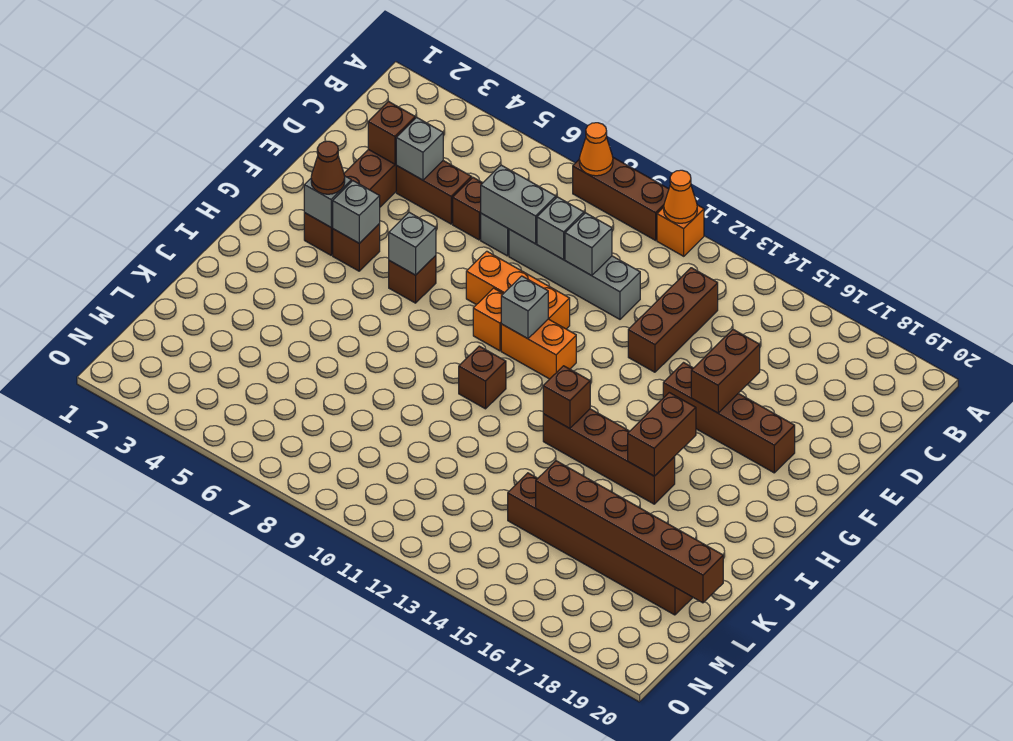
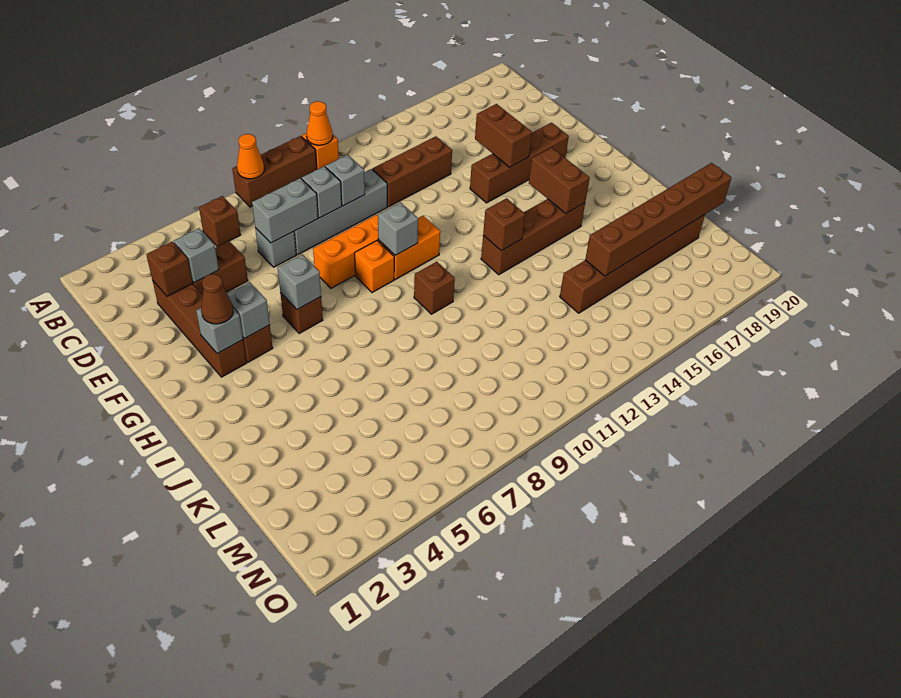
brown brick C13:E13 level 1 -> brown brick D12:D14 level 1
brown brick D6 level 1 -> brown brick B6 level 1

